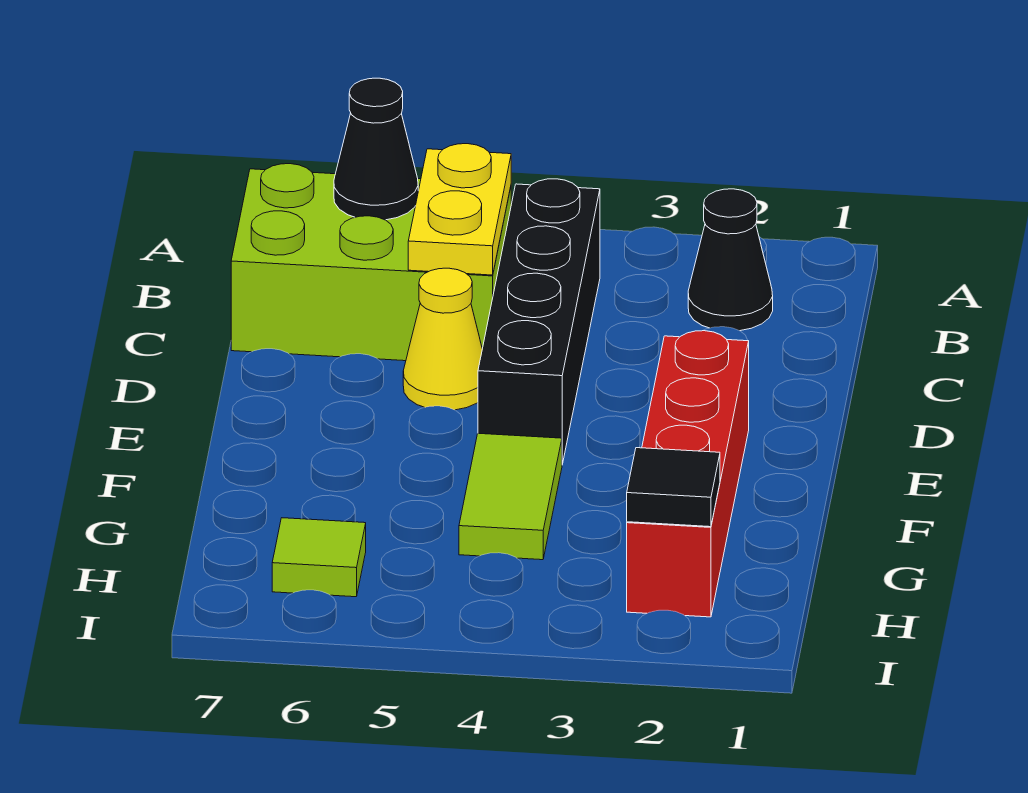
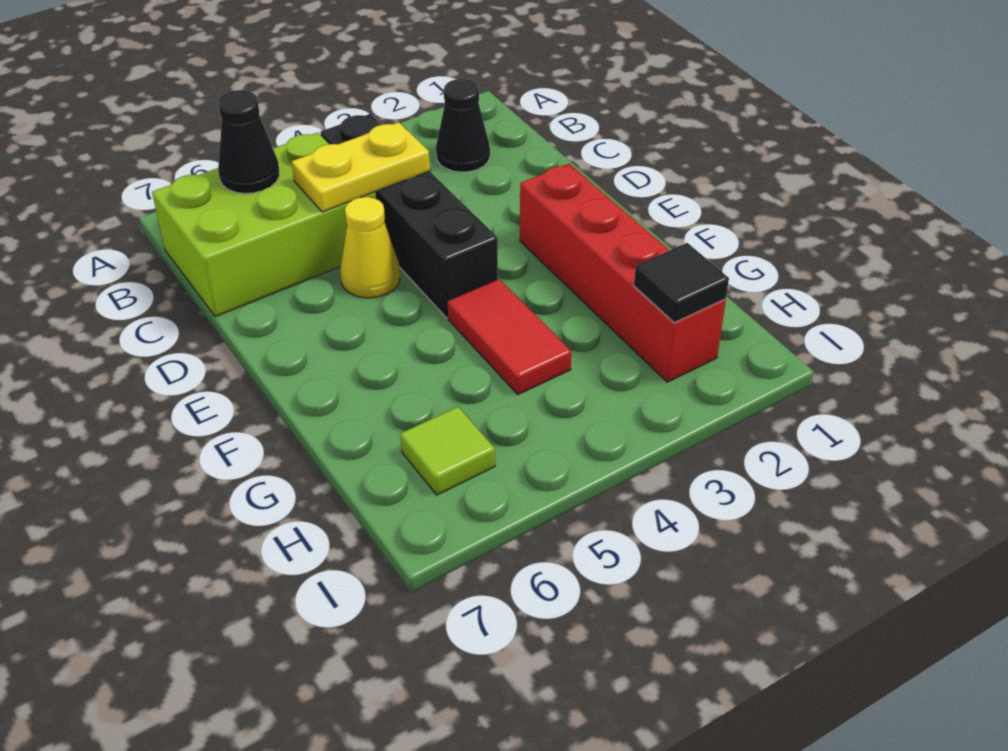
yellow plate B5:C5 level 2 -> yellow plate C4:C5 level 2
lime tile F4:G4 level 1 -> red tile F4:G4 level 1

